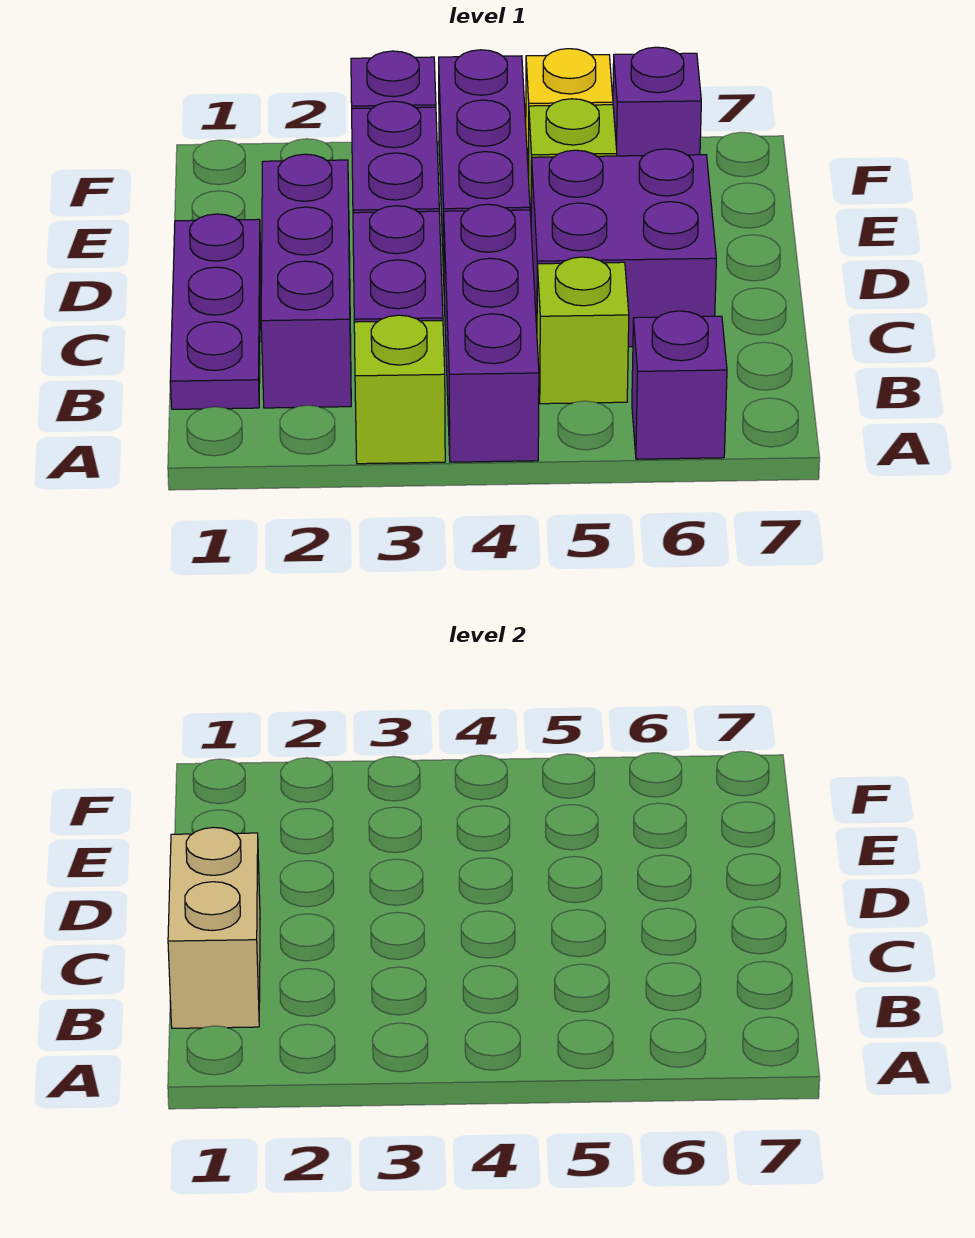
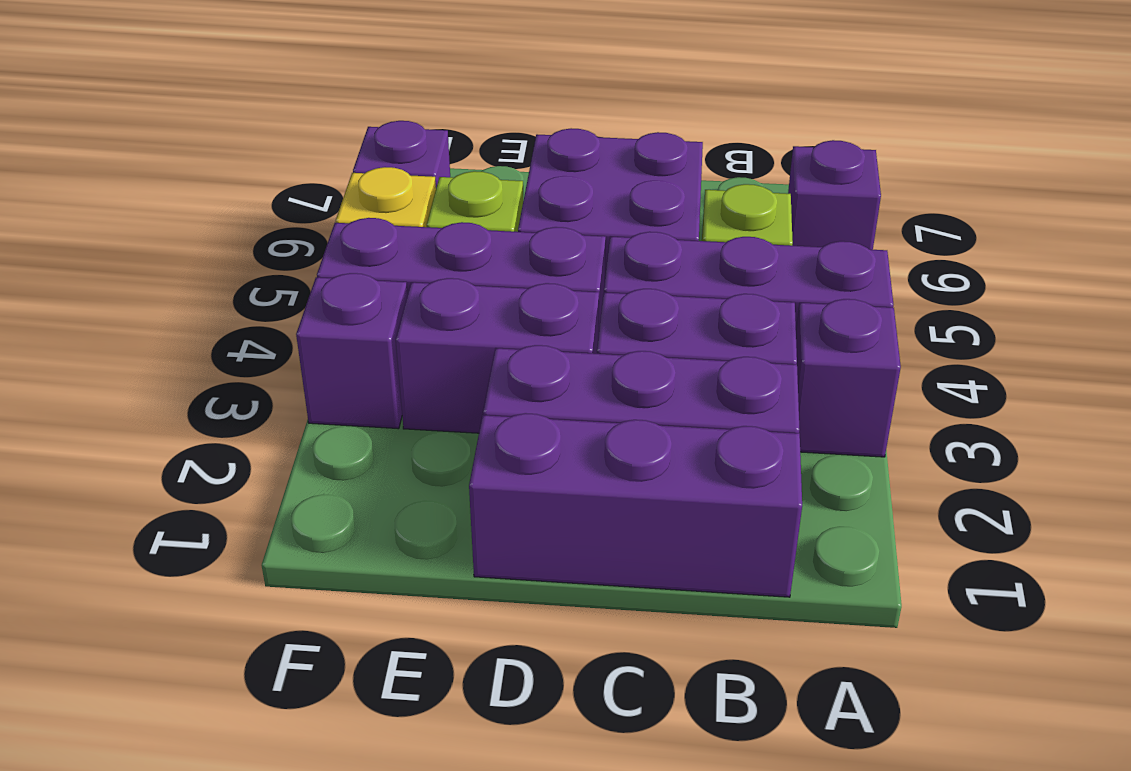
lime brick A3 level 1 -> purple brick A3 level 1
purple plate B1:D1 level 1 -> purple brick B1:D1 level 1
tan brick B1:C1 level 2 -> none

